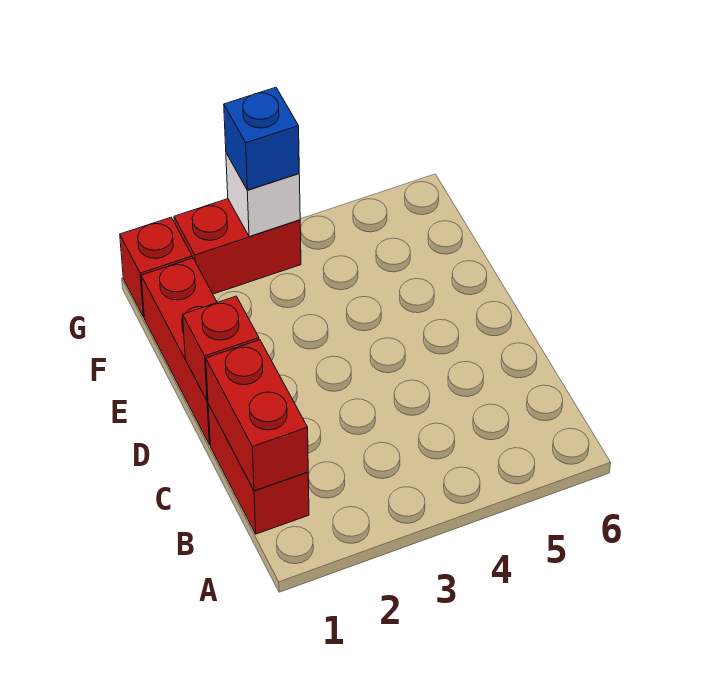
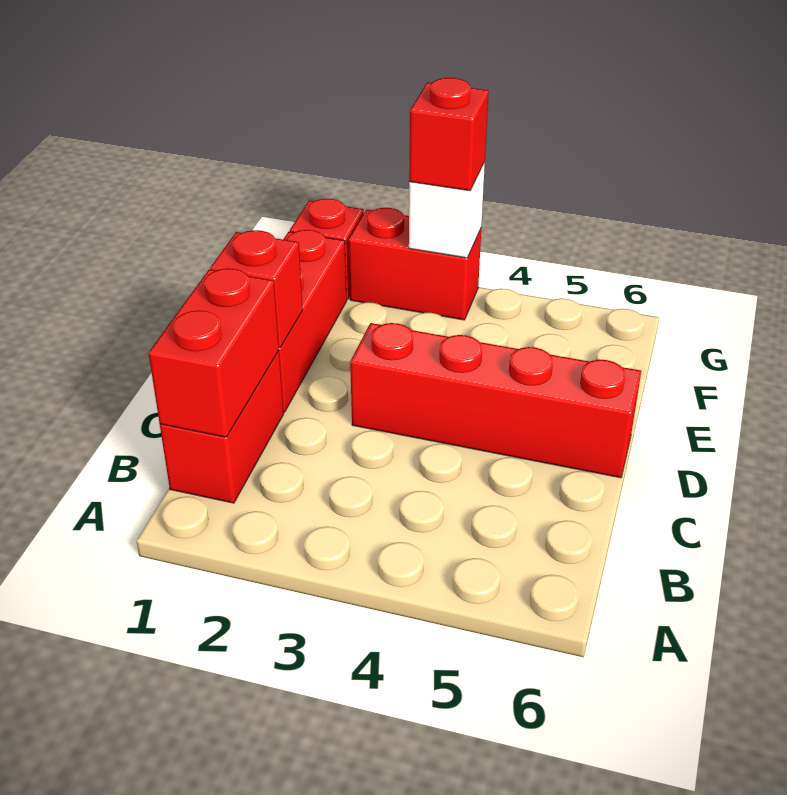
none -> red brick D3:D6 level 1
blue brick G3 level 3 -> red brick G3 level 3

